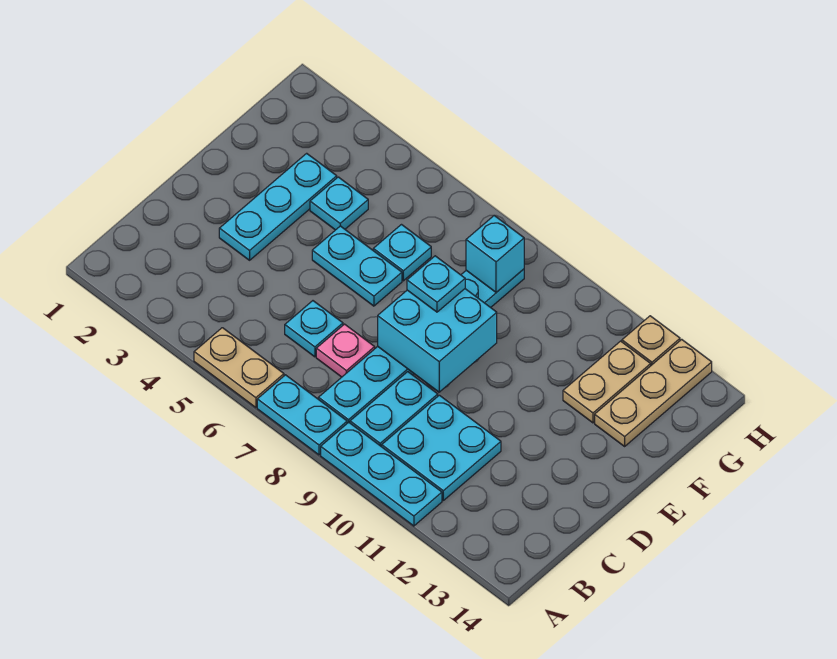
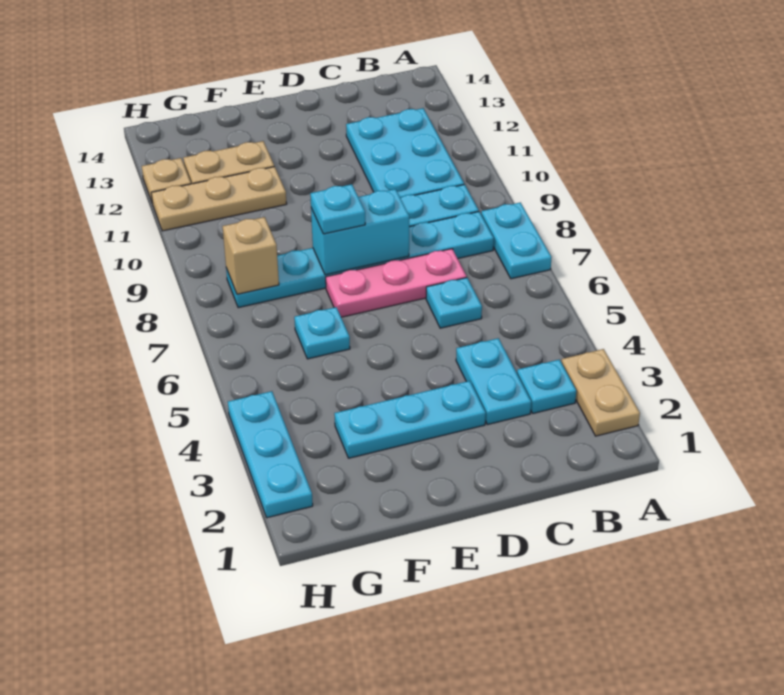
tan plate A5:A6 level 1 -> tan plate A2:A3 level 1
cyan plate A9:A11 level 1 -> cyan plate H2:H4 level 1
cyan plate B10:C11 level 1 -> cyan plate B10:C12 level 1
pink plate C7 level 1 -> pink plate C7:E7 level 1
cyan brick D8:E9 level 2 -> cyan brick D8:E8 level 2
cyan plate E5:E6 level 1 -> cyan plate C3:C4 level 1
cyan plate F4 level 1 -> cyan plate B3 level 1
tan plate F13:H13 level 1 -> tan plate F11:H11 level 1
cyan brick G8 level 2 -> tan brick G8 level 2

